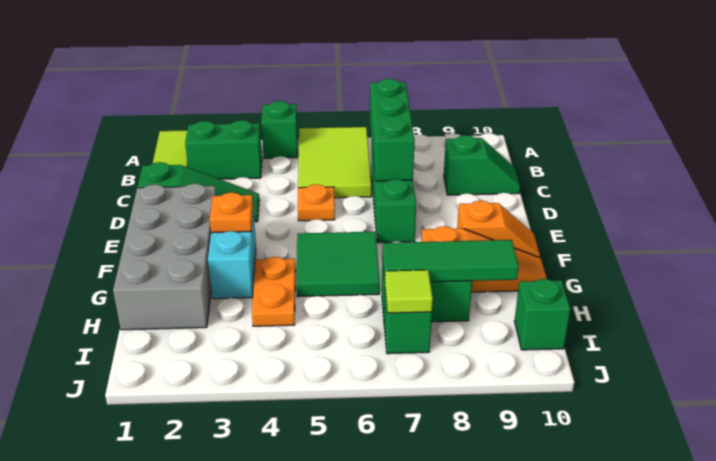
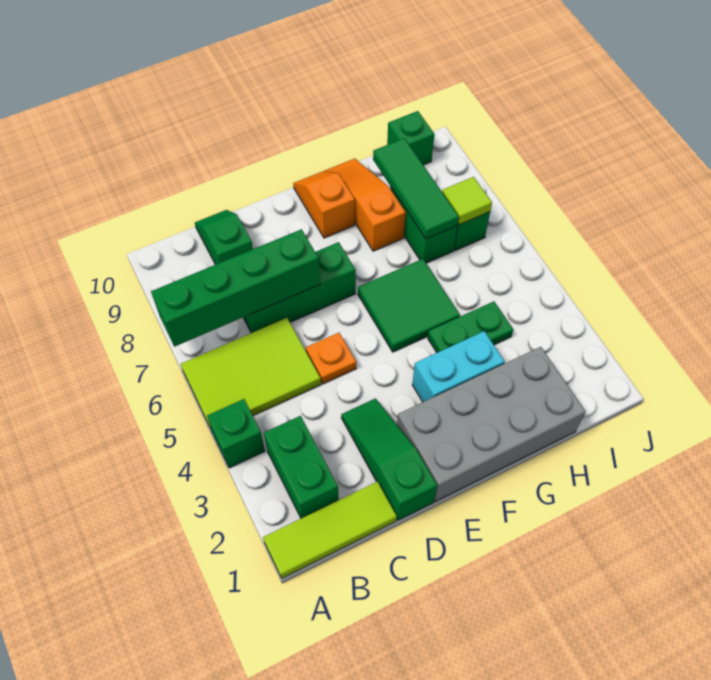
green brick B7:D7 level 2 -> green brick A7:D7 level 2
orange plate F3 level 2 -> none
orange plate G4:H4 level 1 -> green plate G4:H4 level 1

